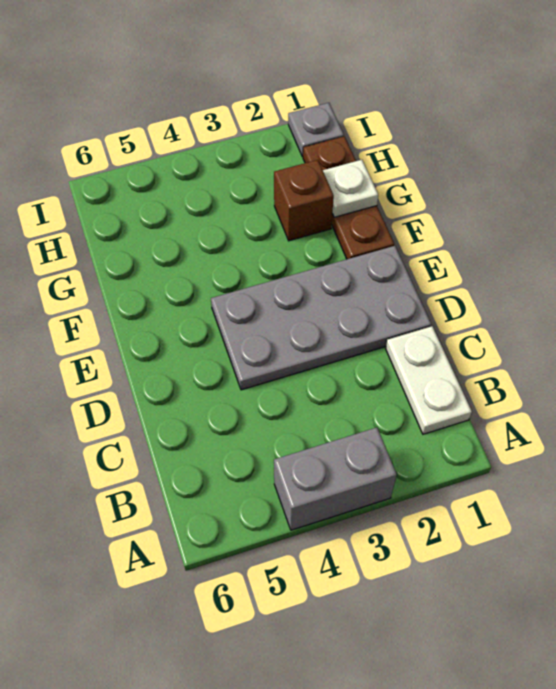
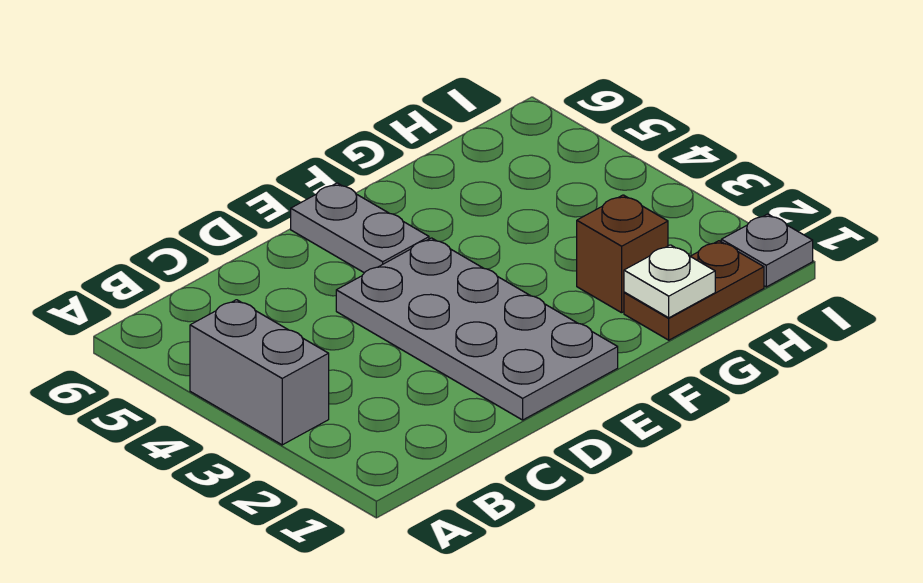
white plate B1:C1 level 1 -> none
none -> grey plate E5:E6 level 1
brown plate F1:H1 level 1 -> brown plate G1:H1 level 1

